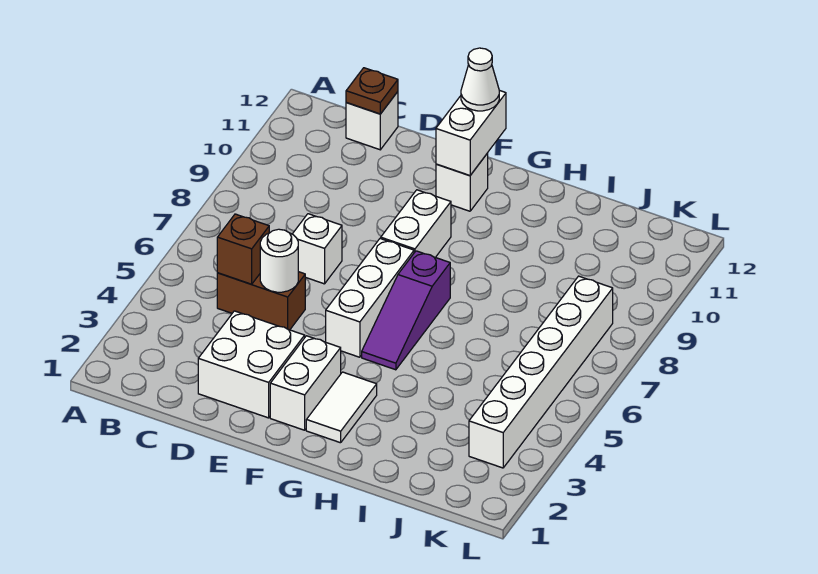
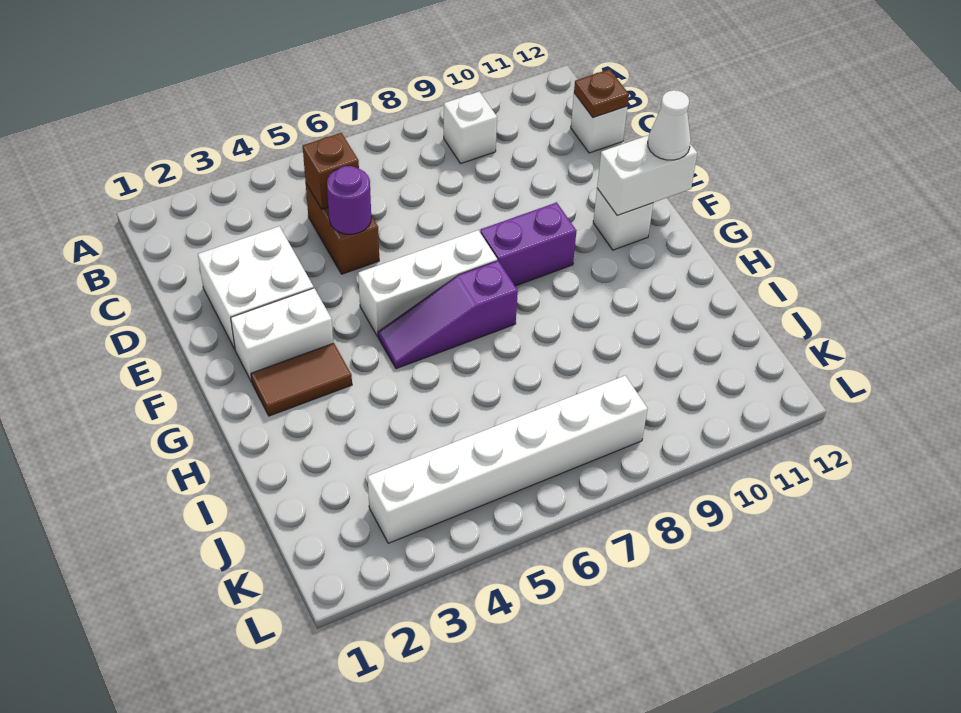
white round brick D5 level 2 -> purple round brick D5 level 2
white brick D7 level 1 -> white brick B9 level 1
white brick F8:F9 level 1 -> purple brick F8:F9 level 1
white tile G2:G3 level 1 -> brown tile G2:G3 level 1

